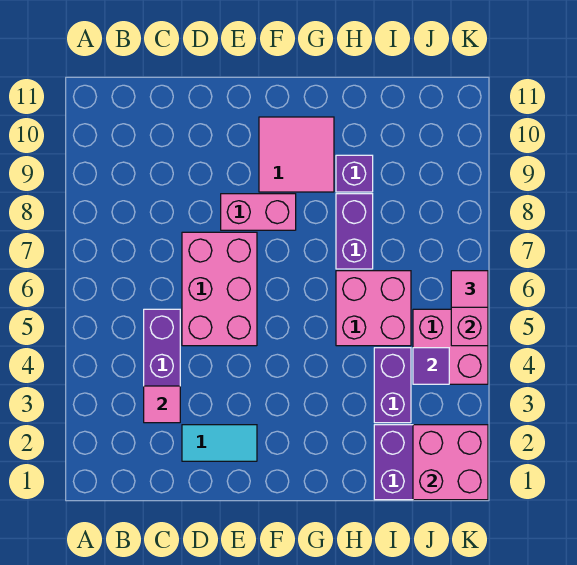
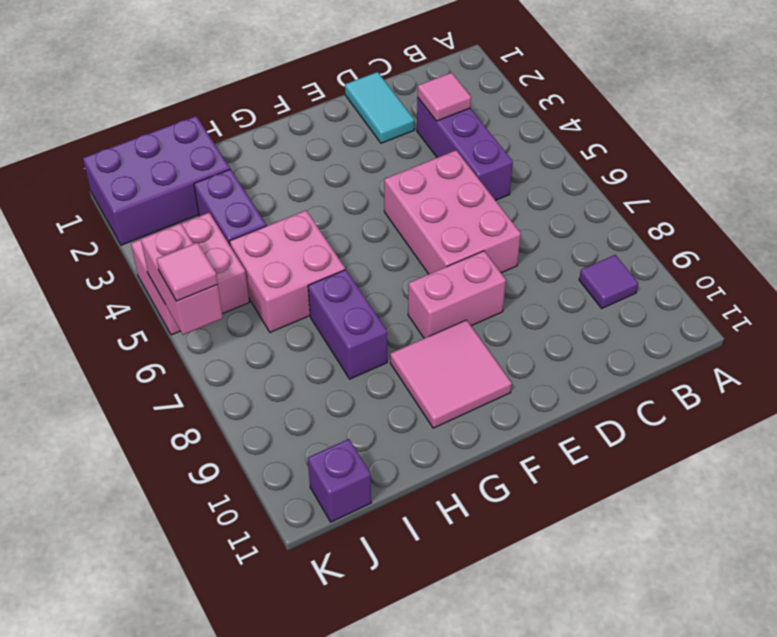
cyan tile D2:E2 level 1 -> cyan tile D1:D2 level 1
purple brick H9 level 1 -> purple brick J11 level 1
pink brick J1:K2 level 2 -> none
purple tile J4 level 2 -> purple tile B9 level 1

